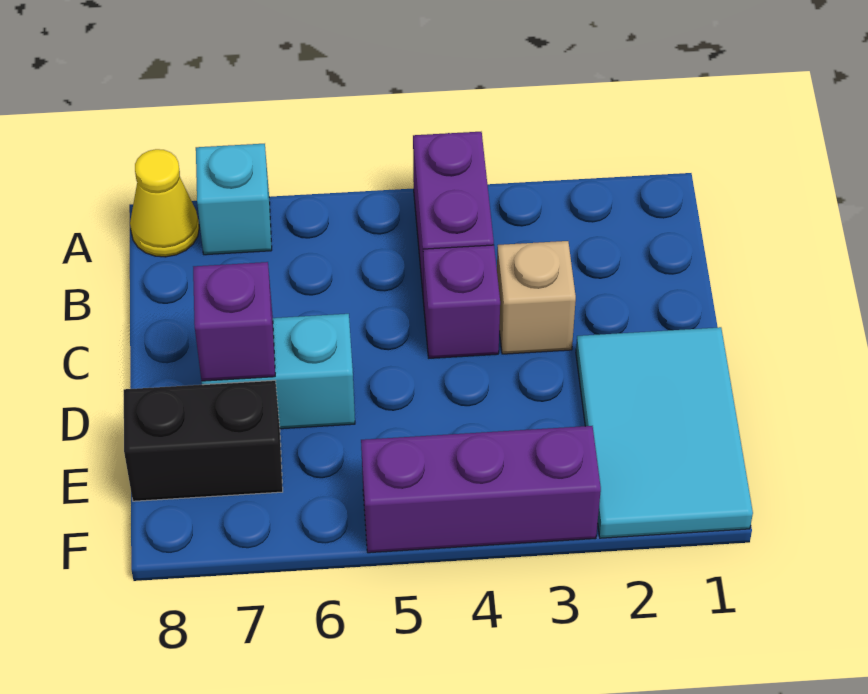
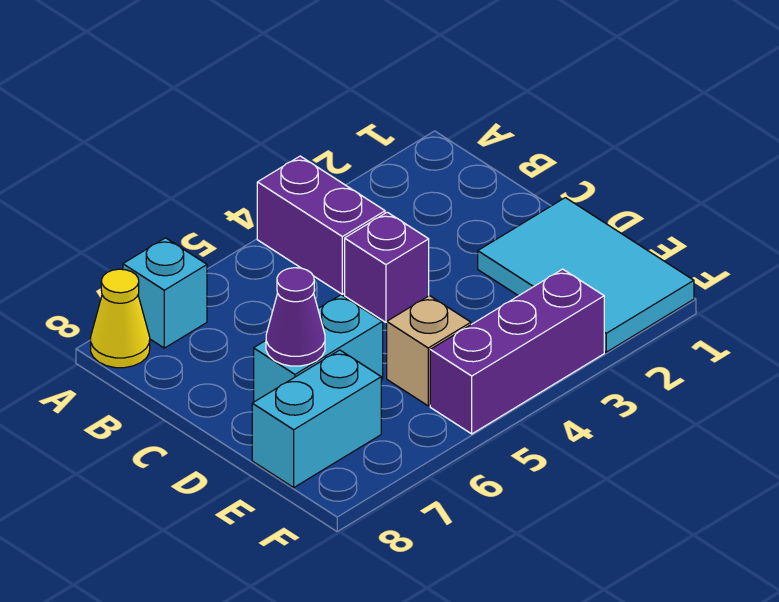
tan brick C3 level 1 -> tan brick E5 level 1
purple brick D7 level 2 -> purple cone D7 level 2
black brick E7:E8 level 1 -> cyan brick E7:E8 level 1

